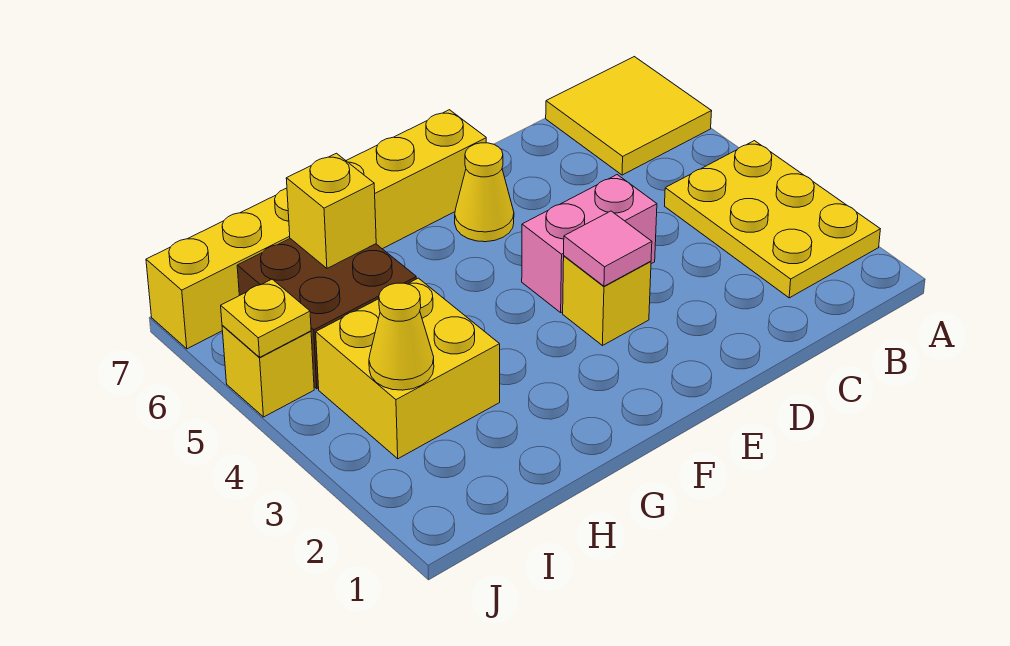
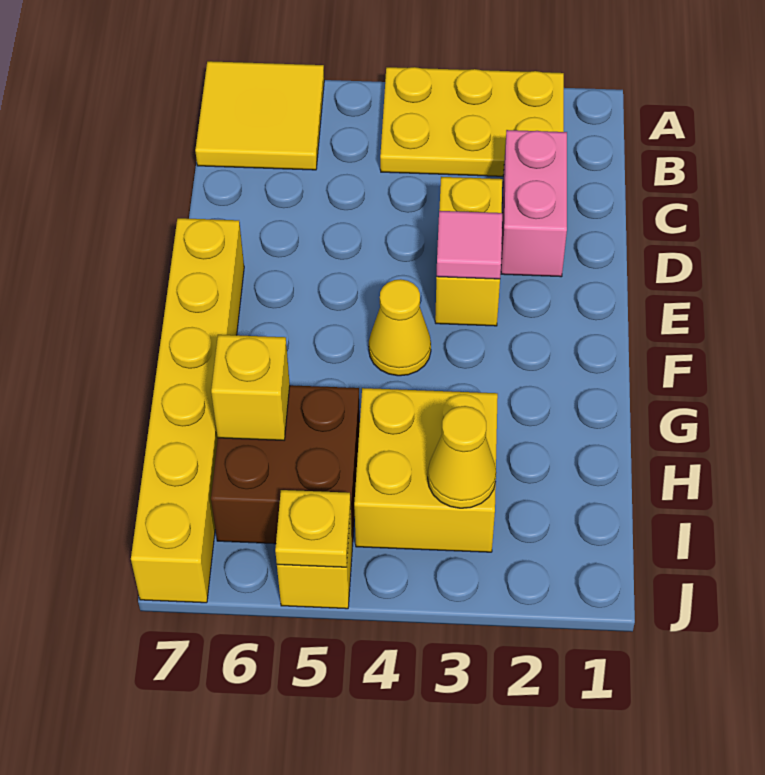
pink brick D4:E4 level 1 -> pink brick C2:D2 level 1
yellow brick E3 level 1 -> yellow brick D3:E3 level 1
yellow cone E6 level 1 -> yellow cone F4 level 1

